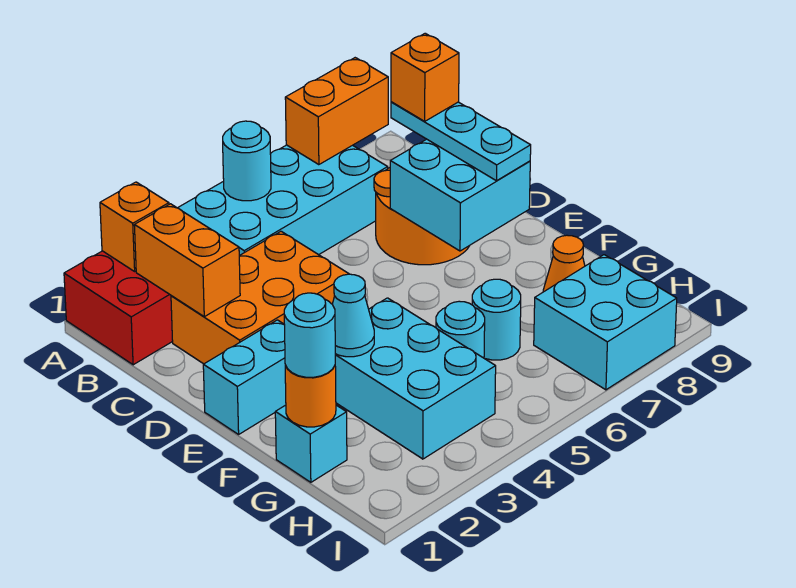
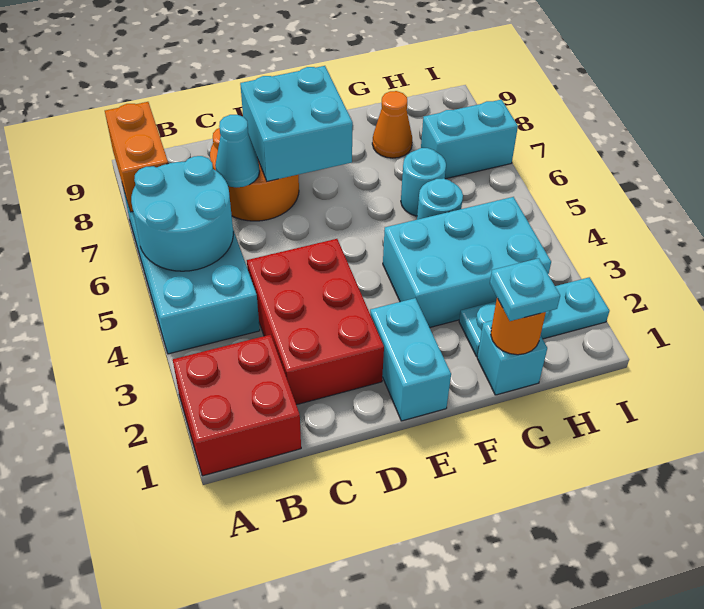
orange brick A2 level 2 -> none
cyan round brick A5 level 2 -> cyan round brick A5:B6 level 2
orange brick B2:C2 level 2 -> none
orange brick C2:D4 level 1 -> red brick C2:D4 level 1
cyan plate C8:E8 level 3 -> cyan plate G2:I2 level 1
orange brick C8 level 4 -> none
cyan cone F3 level 2 -> cyan cone C7 level 2
cyan round brick G1 level 3 -> cyan plate G1 level 3
cyan brick H7:I8 level 1 -> cyan brick H7:I7 level 1

